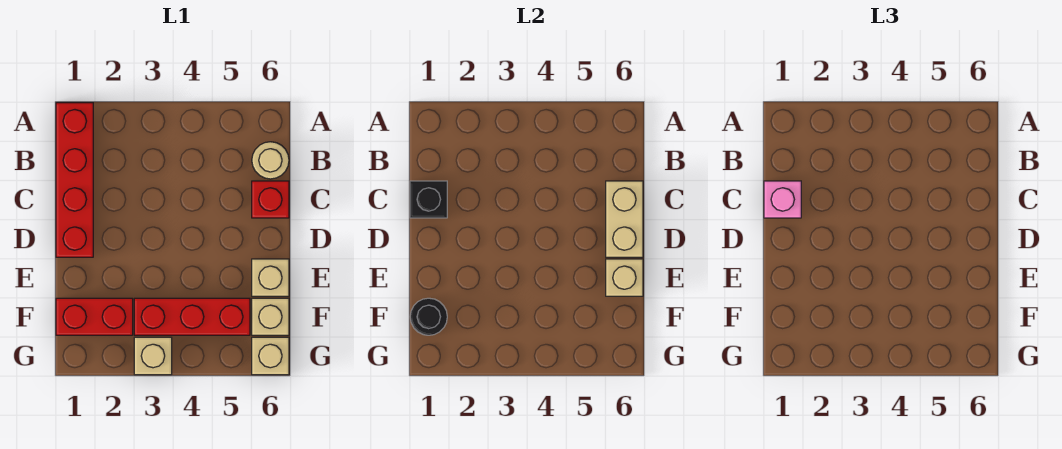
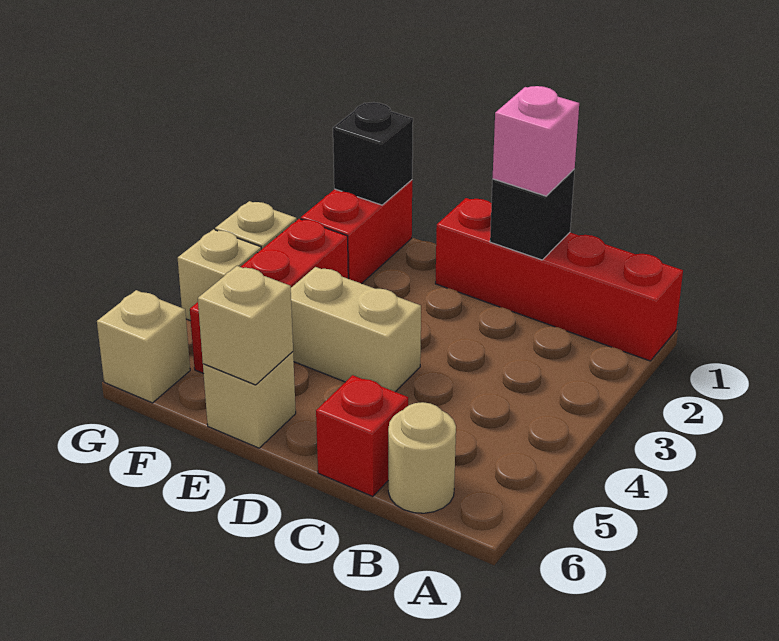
tan brick C6:D6 level 2 -> tan brick D4:E4 level 1
black round brick F1 level 2 -> black brick F1 level 2
tan brick F6 level 1 -> tan brick G4 level 1

